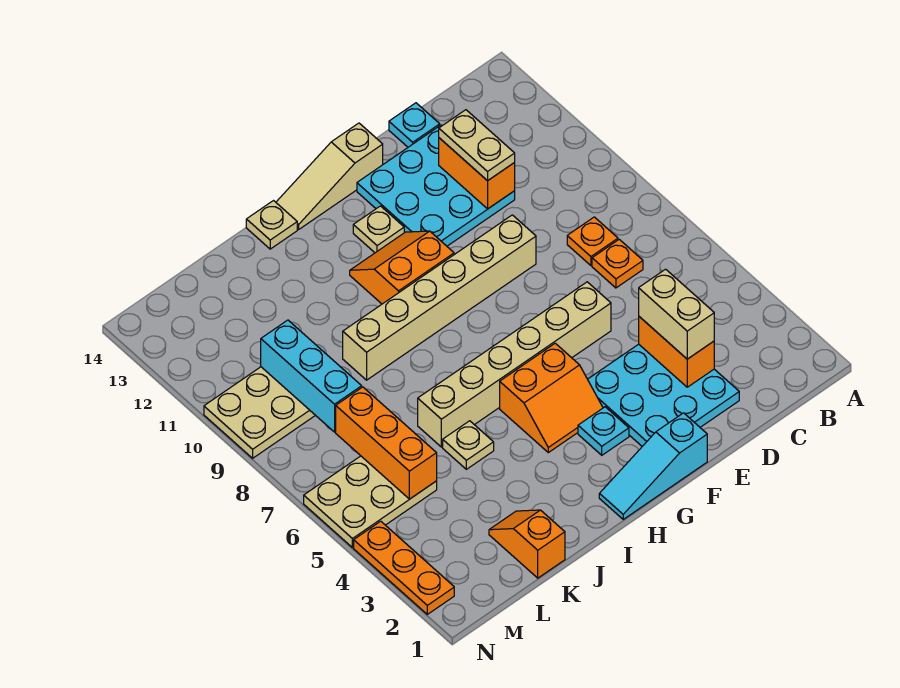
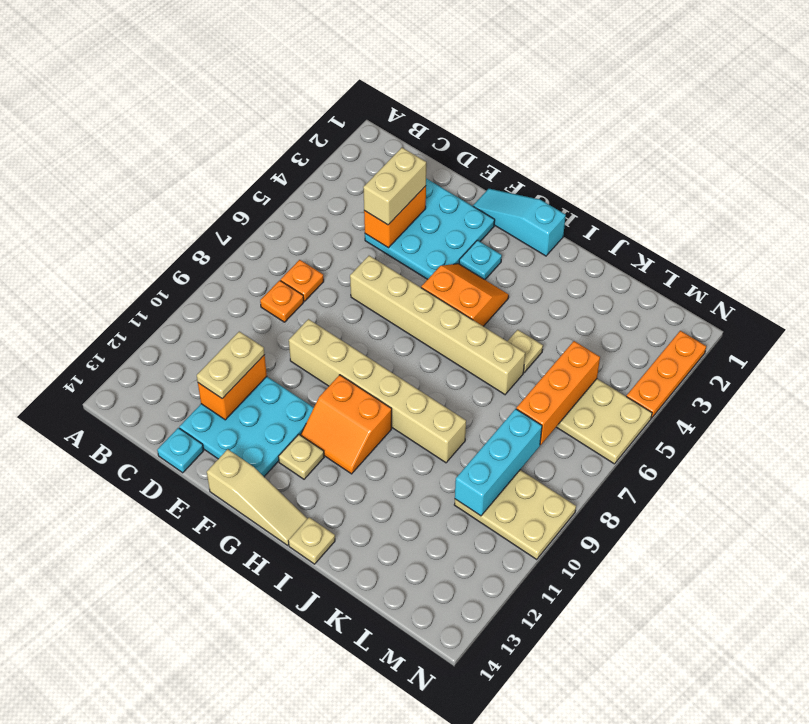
cyan slope F1:H1 level 1 top F -> cyan slope F1:H1 level 1 top H
orange slope K1:K2 level 1 top 1 -> none

